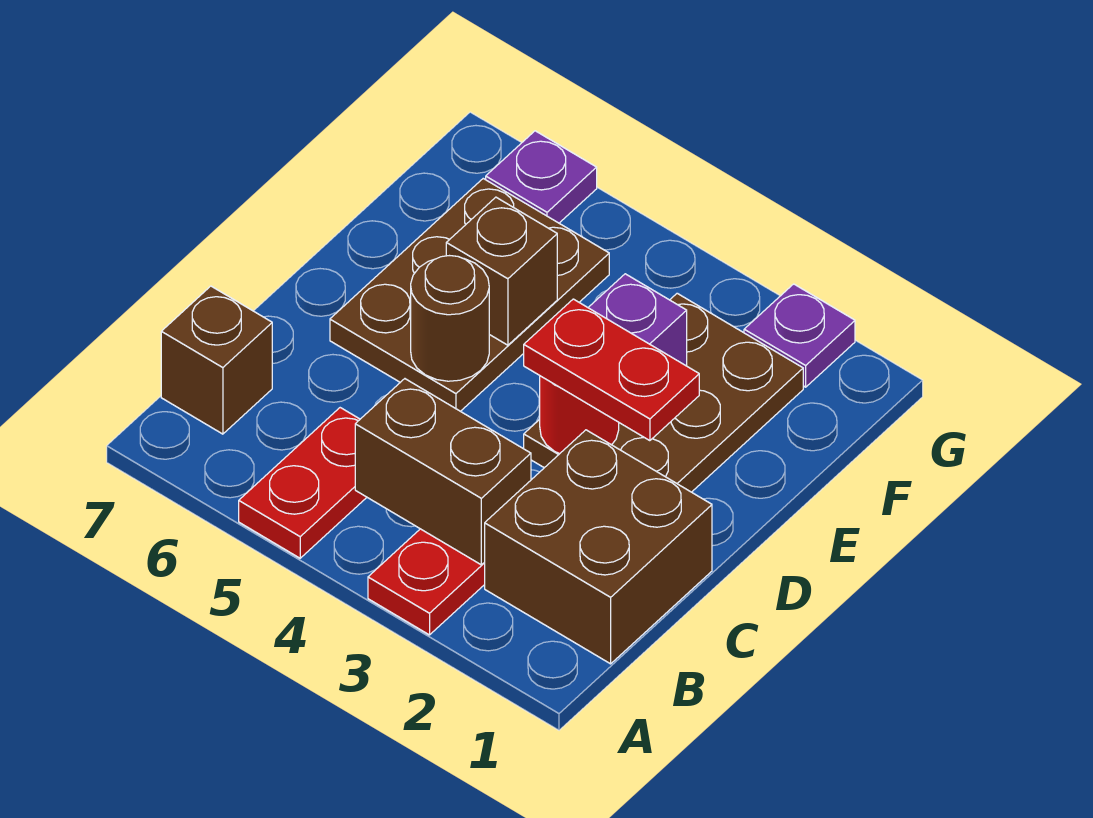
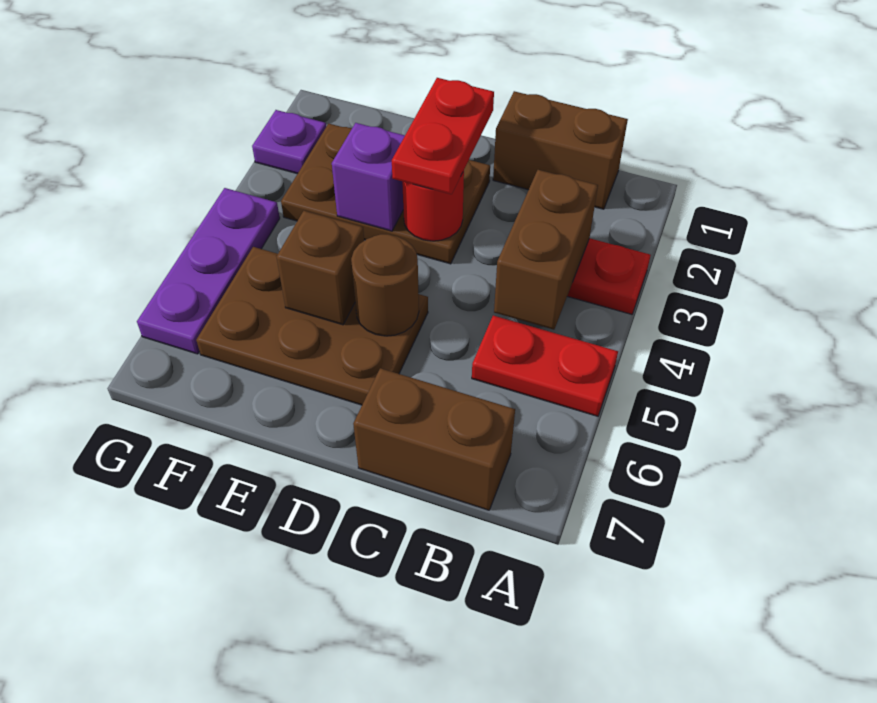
brown brick B1:C2 level 1 -> brown brick B1:C1 level 1
brown brick B7 level 1 -> brown brick B7:C7 level 1
purple plate G6 level 1 -> purple plate G4:G6 level 1

